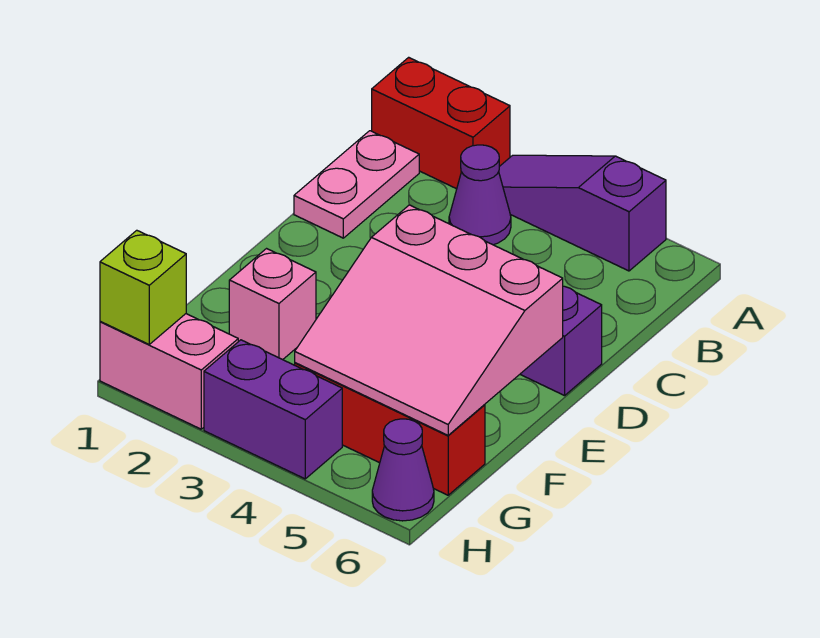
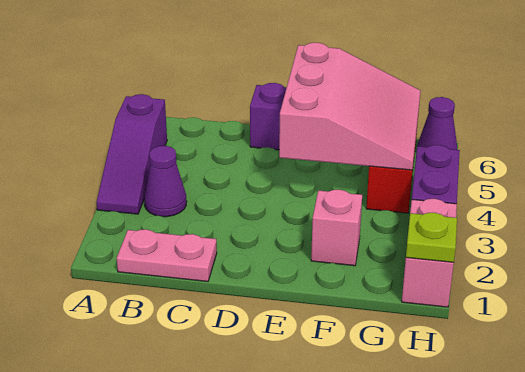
red brick A1:A2 level 1 -> none
lime brick H1 level 2 -> lime plate H1 level 2

